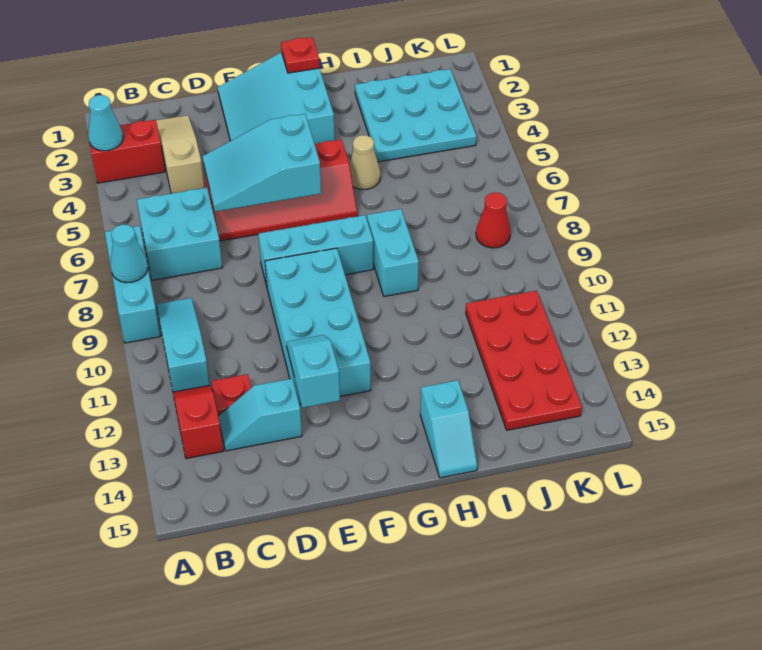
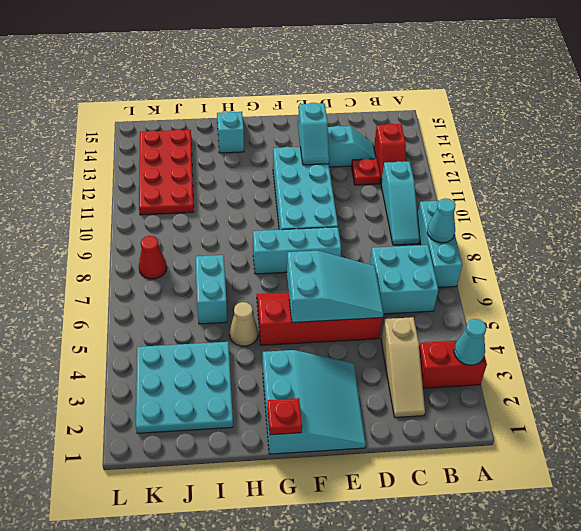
cyan brick H8:H9 level 1 -> cyan brick I6:I7 level 1

